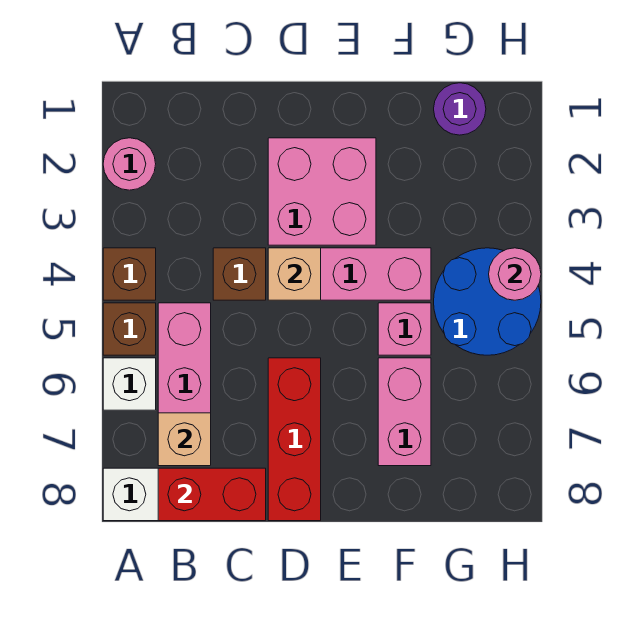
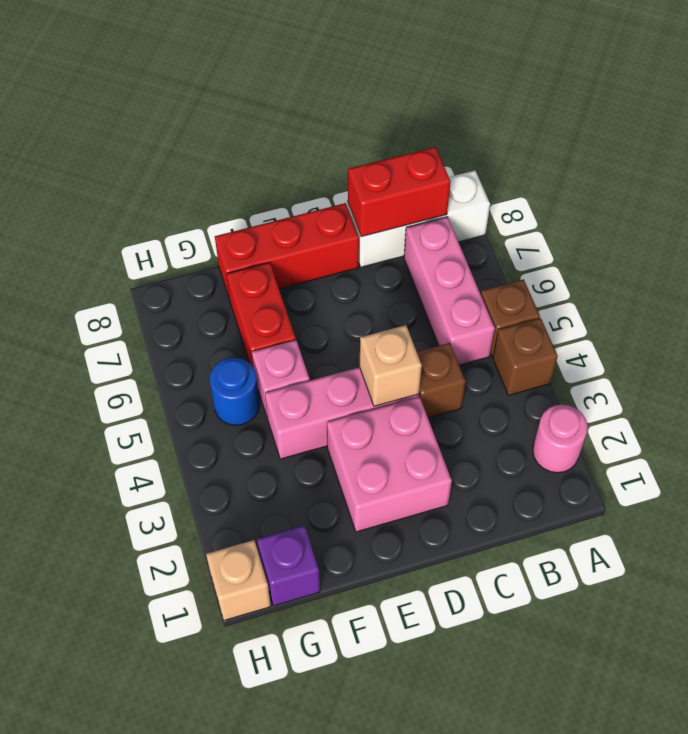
white brick A6 level 1 -> none
tan brick B7 level 2 -> tan brick H1 level 1
red brick D6:D8 level 1 -> red brick D8:F8 level 1
pink brick F6:F7 level 1 -> red brick F6:F7 level 1
purple round brick G1 level 1 -> purple brick G1 level 1
blue round brick G4:H5 level 1 -> blue round brick G5 level 1
pink round brick H4 level 2 -> none

